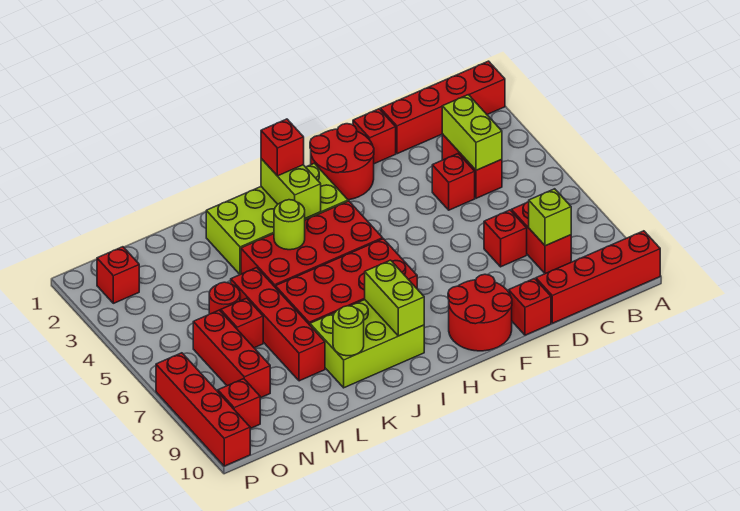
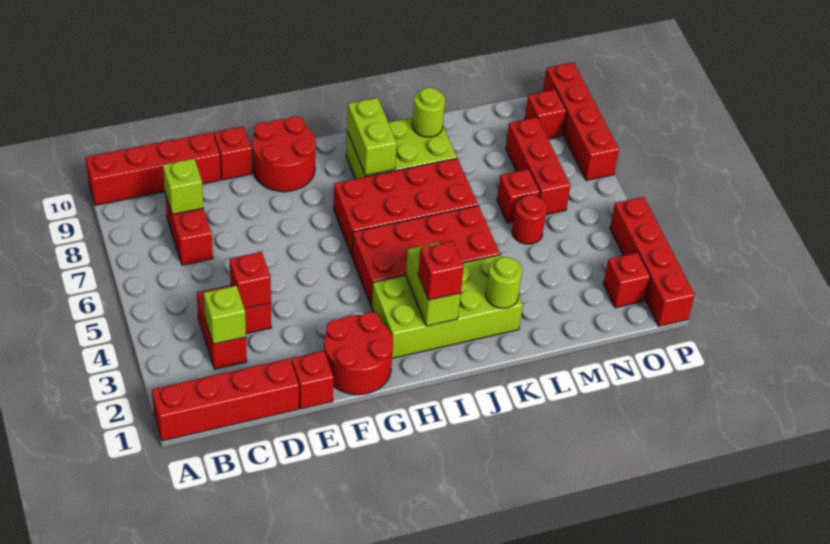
lime brick C3:C4 level 2 -> lime brick C3 level 2
red brick D7 level 1 -> red brick D4 level 2
lime round brick J4 level 2 -> lime round brick K2 level 2
red brick L5:L8 level 1 -> red brick P1:P4 level 1

